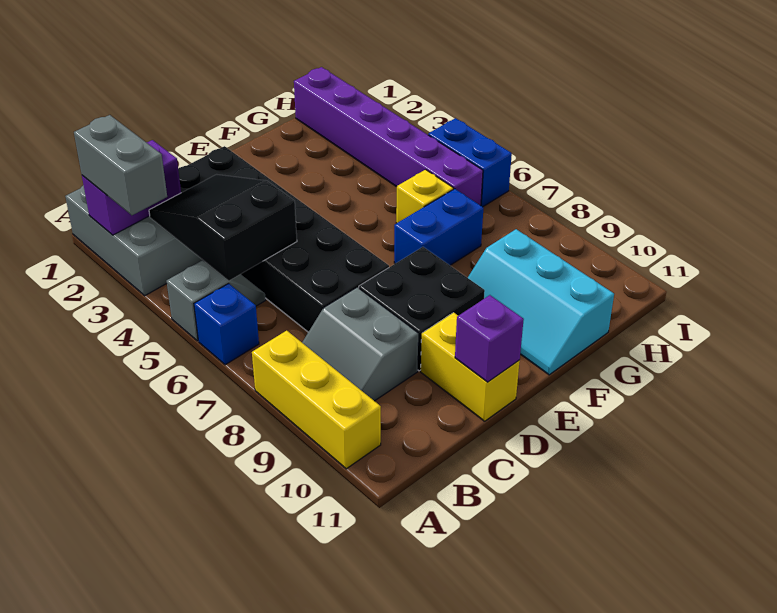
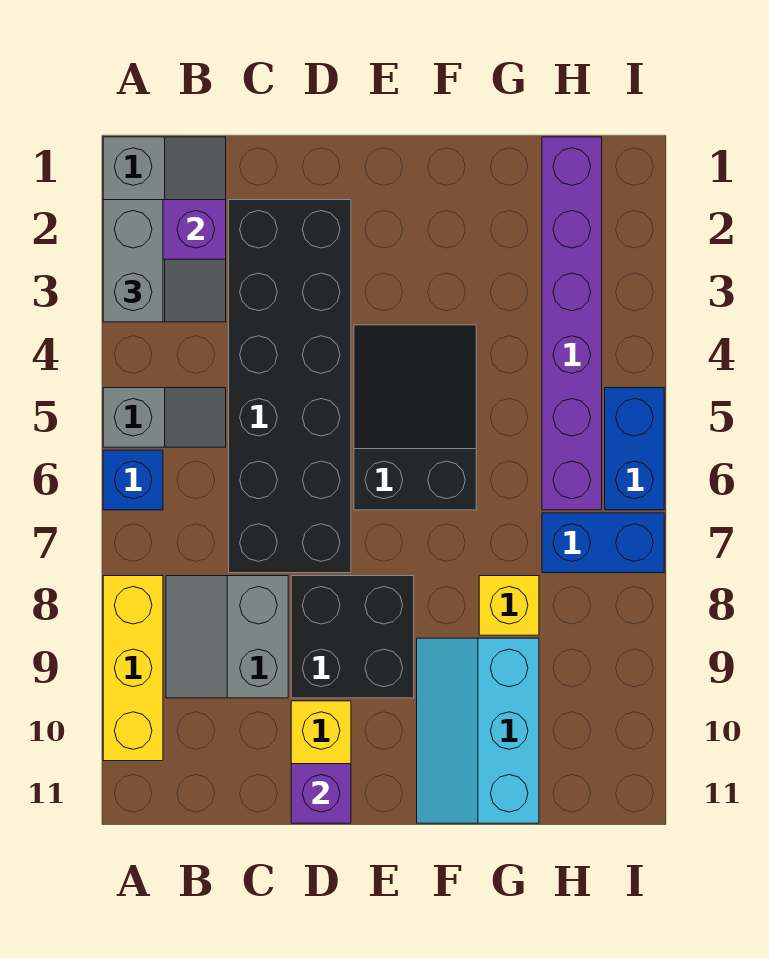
black slope B3:C5 level 2 top 5 -> black slope E4:F6 level 1 top 6
blue brick F7:G7 level 1 -> blue brick H7:I7 level 1
yellow brick G6 level 1 -> yellow brick G8 level 1

